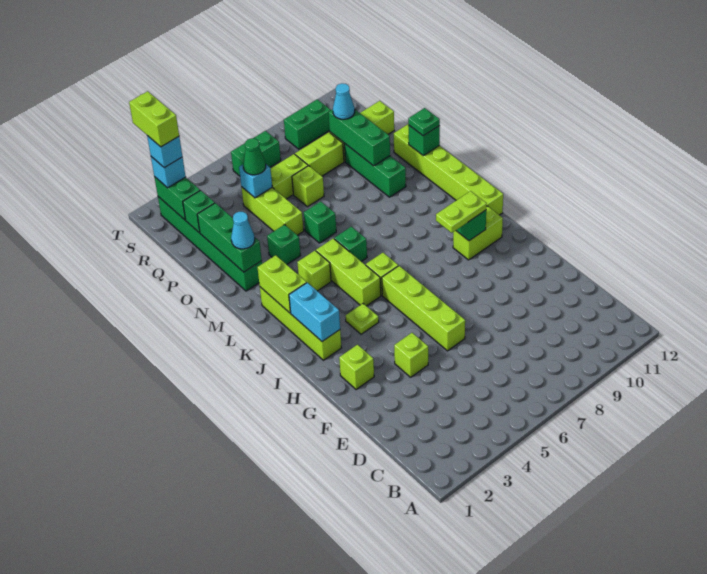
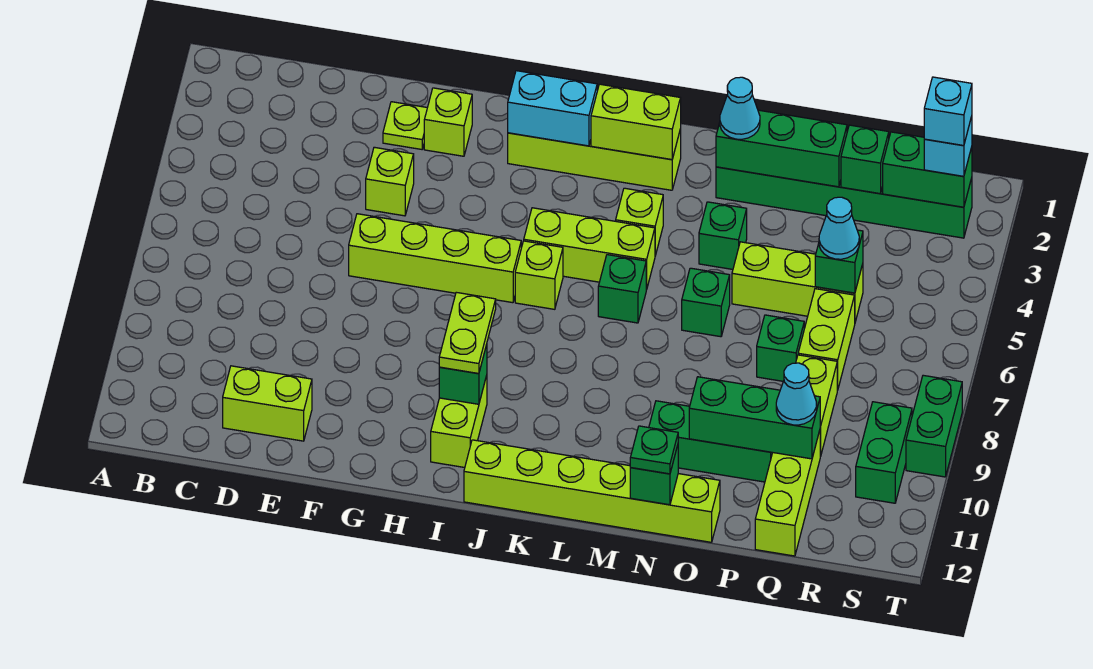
lime plate I4 level 1 -> lime plate F2 level 1
lime brick P7 level 1 -> green brick P7 level 1
cyan brick Q5 level 2 -> green brick Q5 level 2
green cone Q5 level 3 -> cyan cone Q5 level 3
lime brick S2:T2 level 5 -> lime brick D11:E11 level 1
green brick S6:S7 level 1 -> green brick T8:T9 level 1

